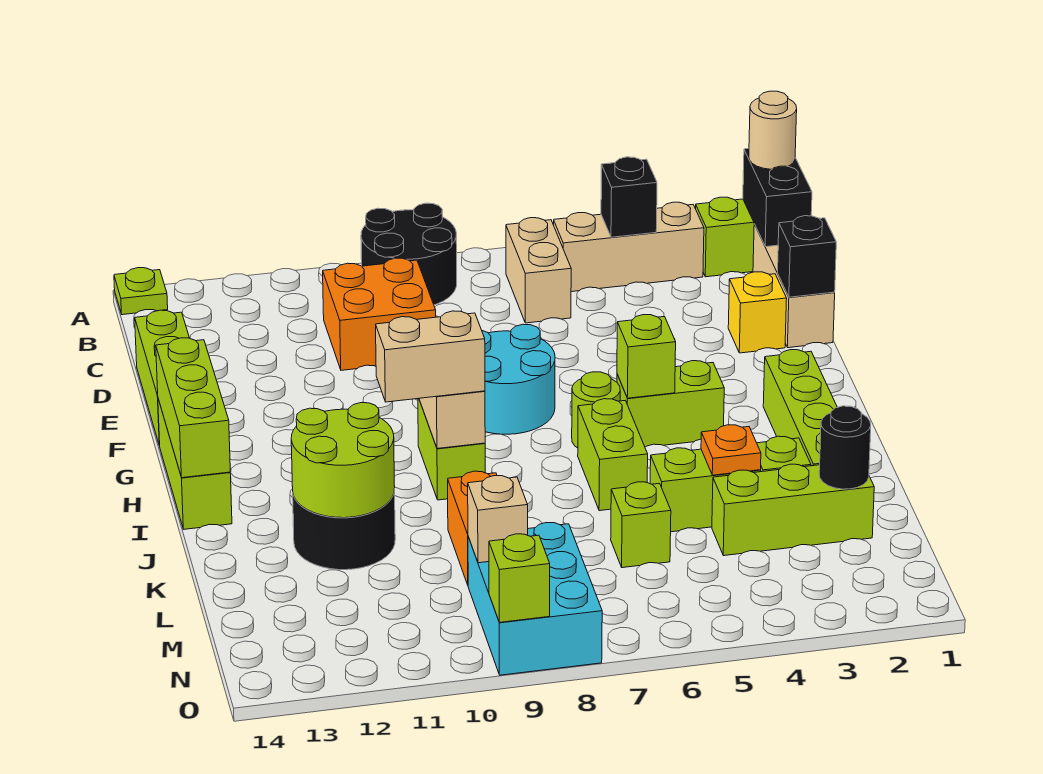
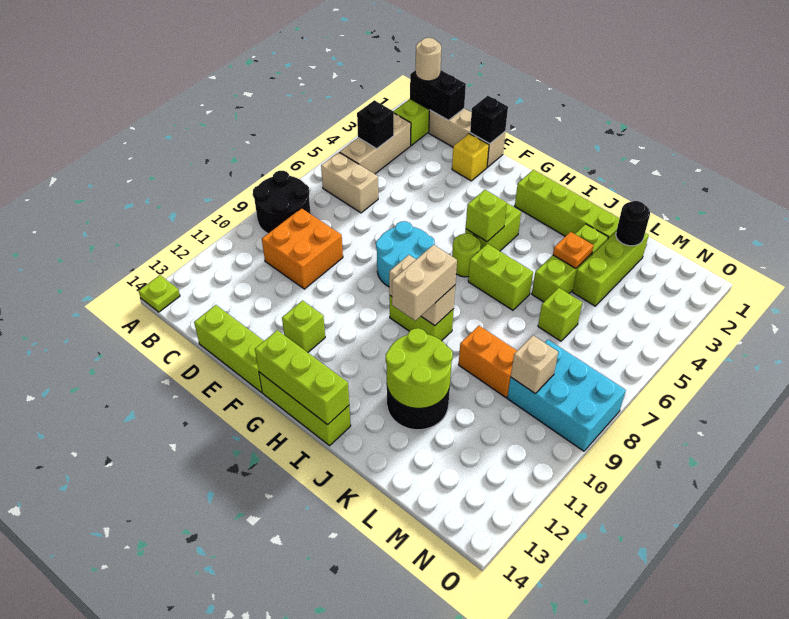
lime brick O9 level 2 -> lime brick F12 level 1

